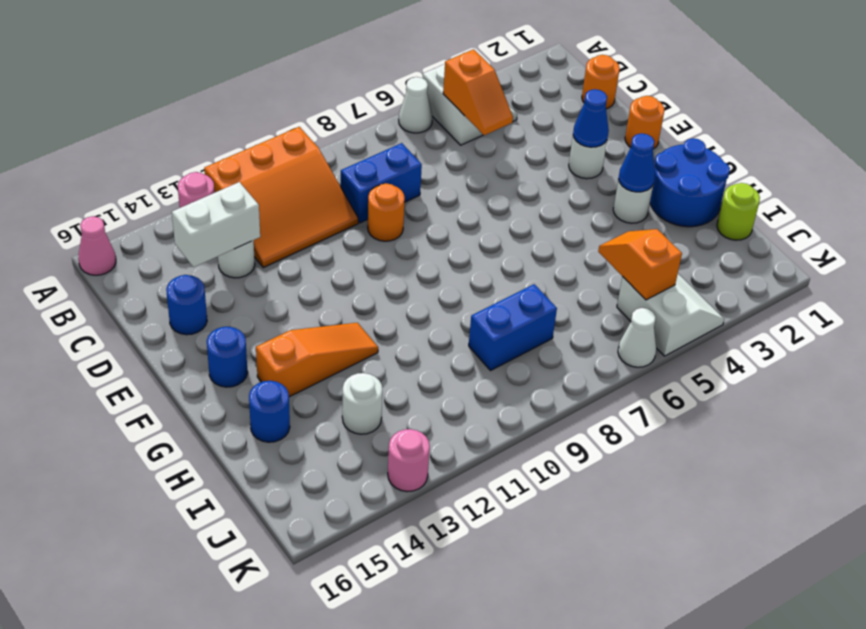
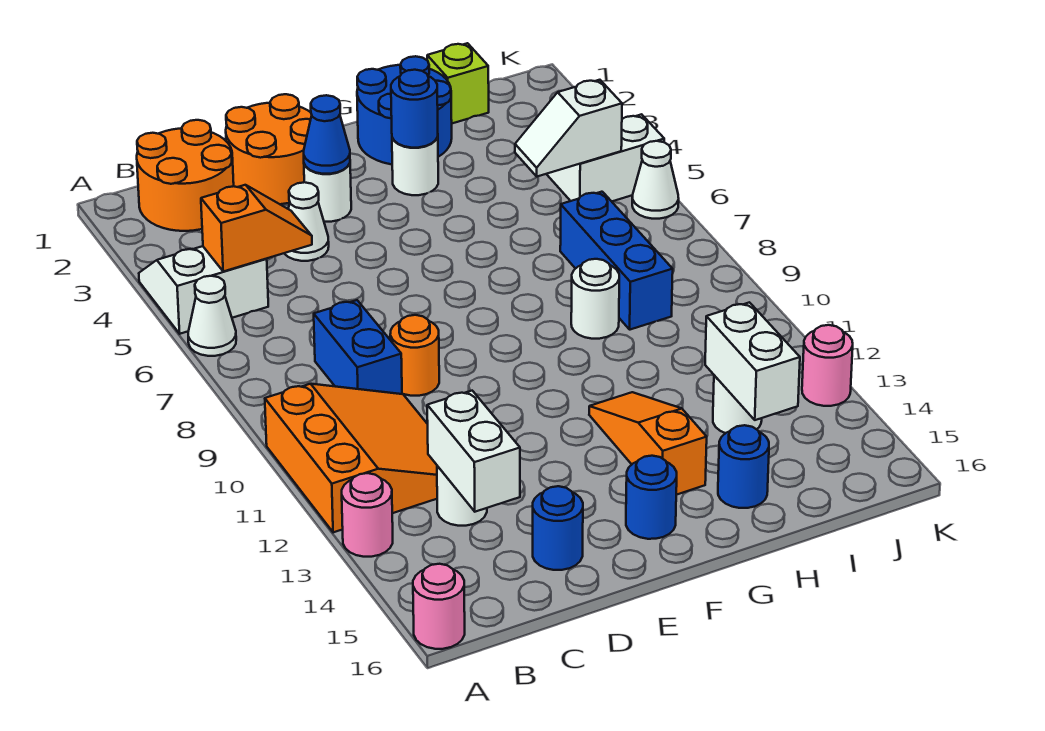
pink cone A16 level 1 -> pink round brick A16 level 1
orange round brick C1 level 1 -> orange round brick B1:C2 level 1
none -> white cone D4 level 1
orange round brick E1 level 1 -> orange round brick D1:E2 level 1
blue cone G3 level 2 -> blue round brick G3 level 2
none -> white round brick H9 level 1
lime round brick I1 level 1 -> lime brick I1 level 1
orange slope I5:J5 level 2 top J -> white slope I5:J5 level 2 top J
blue brick I8:I9 level 1 -> blue brick I7:I9 level 1
none -> white brick I13:I14 level 2

